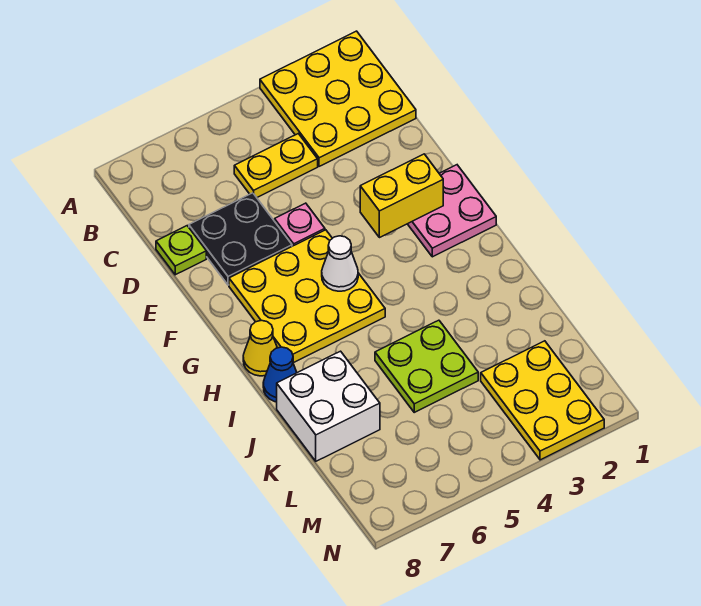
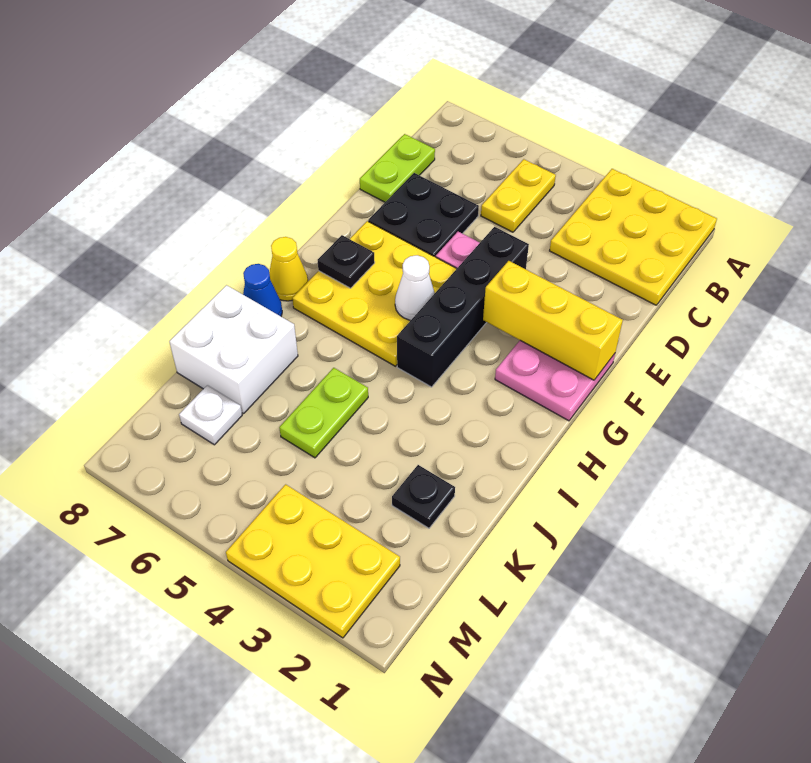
yellow plate C4:C5 level 1 -> yellow plate B5:C5 level 1
lime plate D8 level 1 -> lime plate C8:D8 level 1
none -> black brick E4:H4 level 1
yellow brick F2:F3 level 2 -> yellow brick F1:F3 level 2
none -> black plate G7 level 2
lime plate J4:K5 level 1 -> lime plate J5:K5 level 1
none -> black plate K2 level 1
yellow plate L2:N3 level 1 -> yellow plate M2:N4 level 1
none -> white plate L7 level 1

